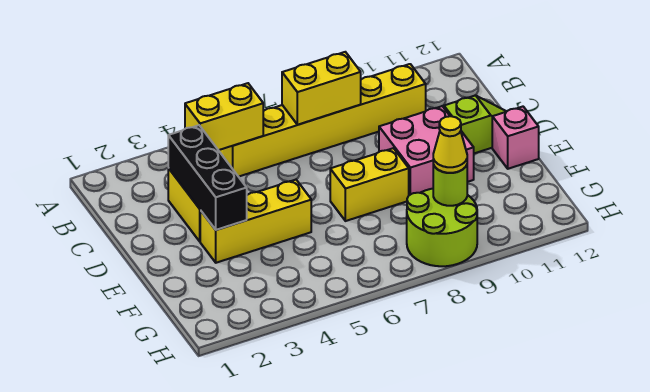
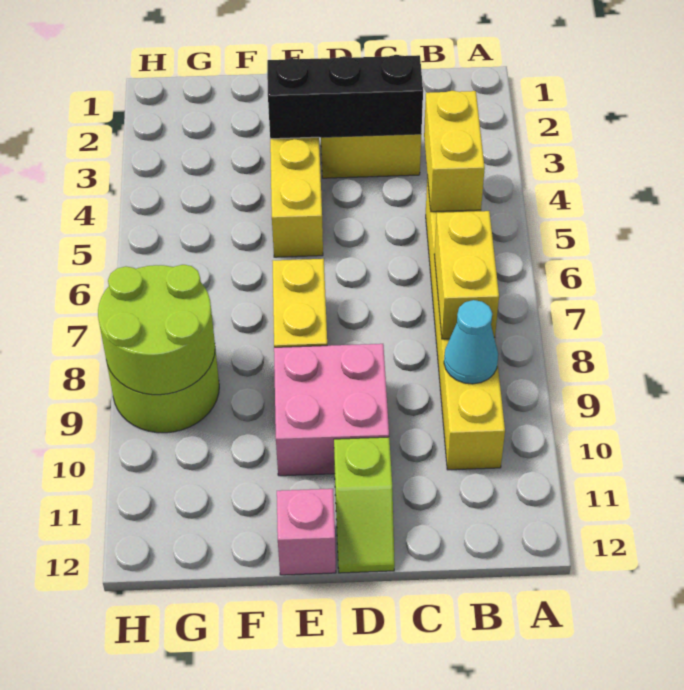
none -> cyan cone B9 level 2
lime round brick G9 level 2 -> lime round brick G8:H9 level 2
yellow cone G9 level 3 -> none

